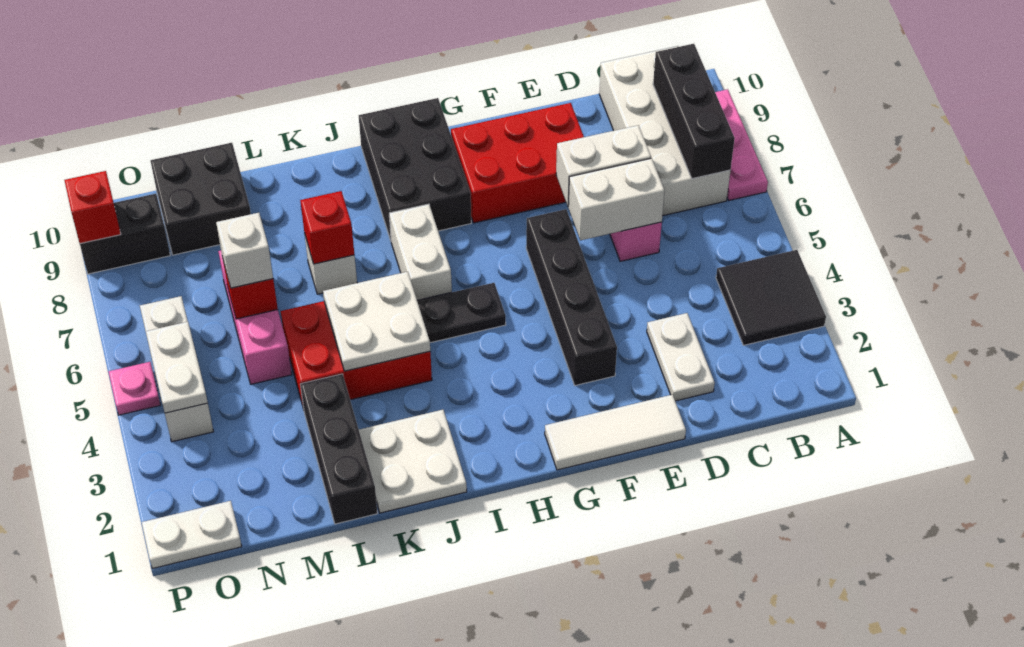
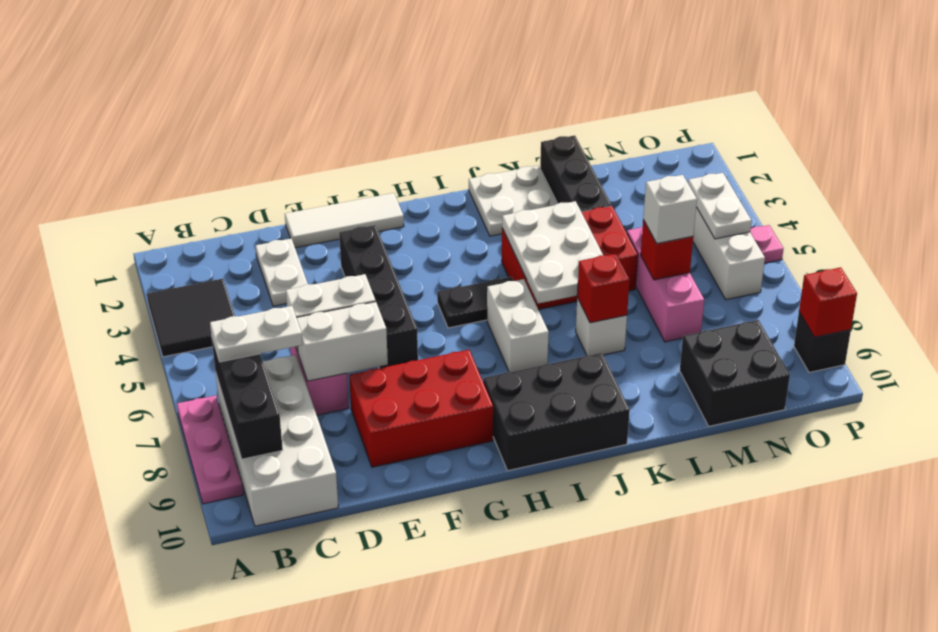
black brick H8:I10 level 1 -> black brick H9:J10 level 1
white plate J4:K5 level 2 -> white plate J4:K6 level 2
white plate O1:P1 level 1 -> white plate B7:C7 level 3
black brick O9:P9 level 1 -> black brick P9 level 1

